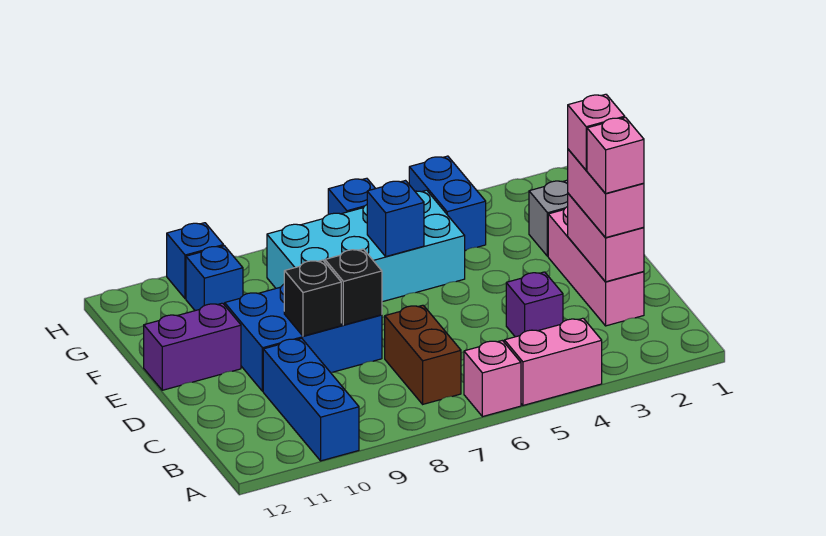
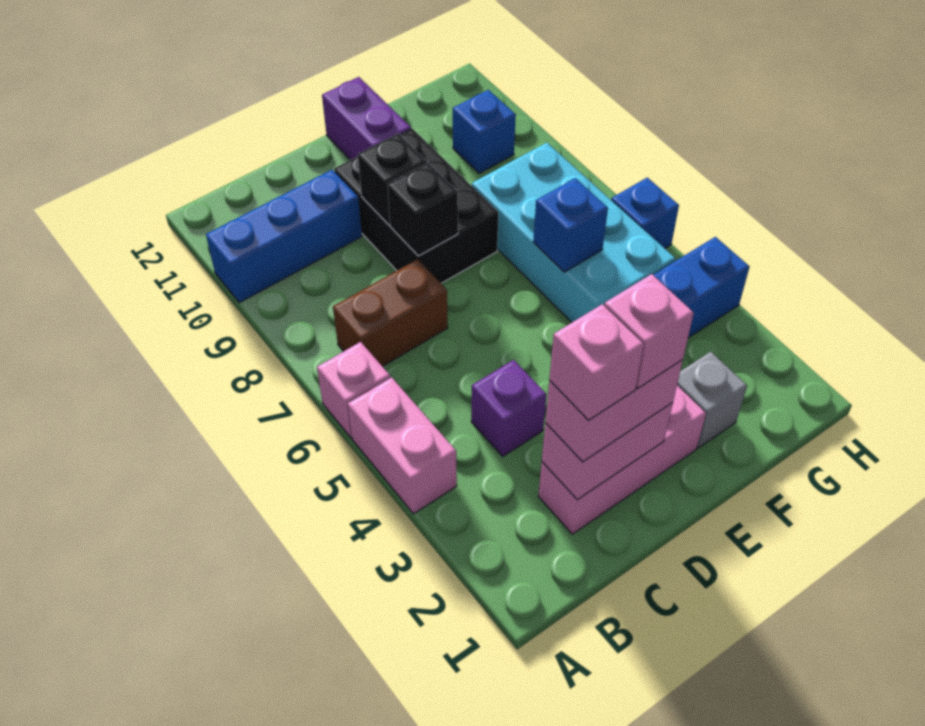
blue brick D8:E10 level 1 -> black brick D8:E10 level 1
blue brick H10 level 1 -> none

